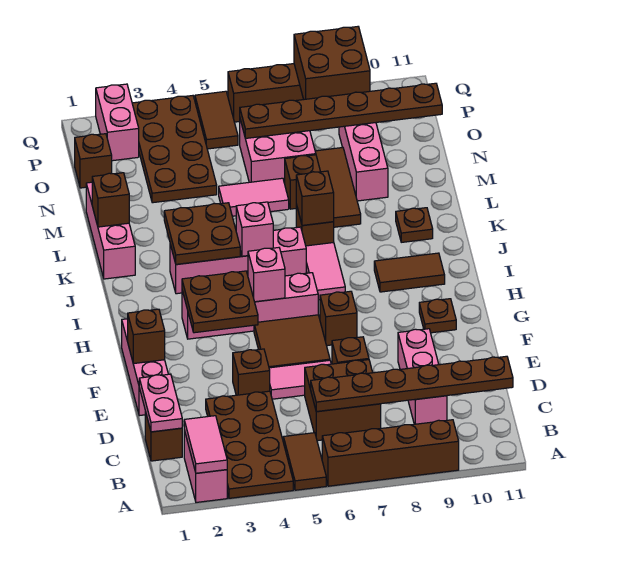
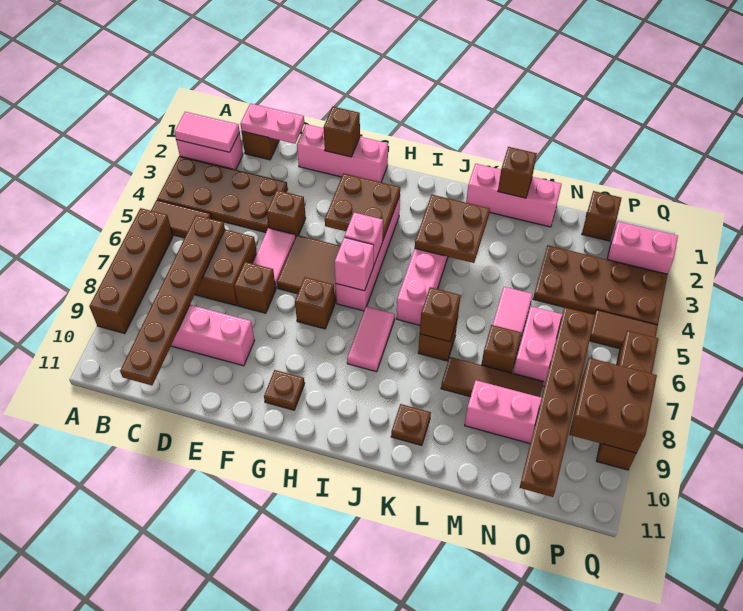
pink tile I7:J7 level 1 -> pink tile I7:I8 level 1
brown tile I9:I10 level 1 -> none
pink brick J5 level 2 -> pink brick H6 level 2

